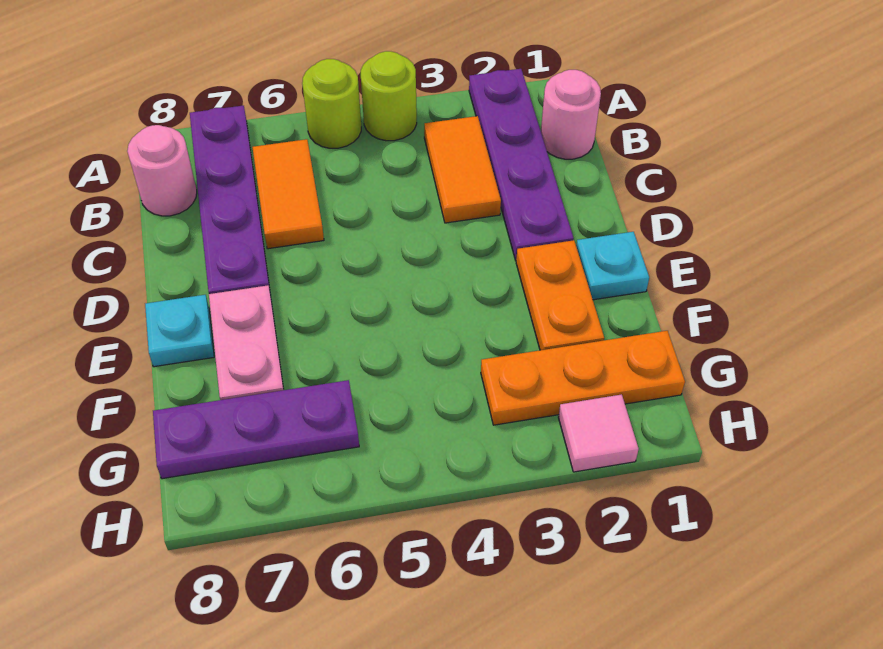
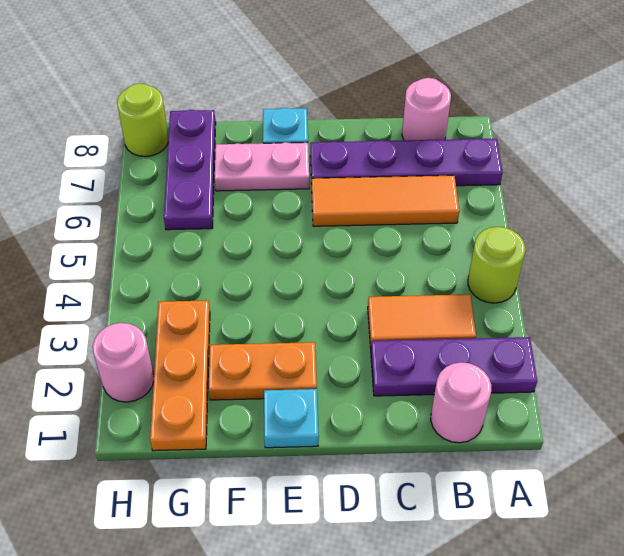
purple plate A2:D2 level 1 -> purple plate A2:C2 level 1
lime round brick A5 level 1 -> lime round brick H8 level 1
orange tile B6:C6 level 1 -> orange tile B6:D6 level 1
pink tile H2 level 1 -> pink round brick H2 level 1

